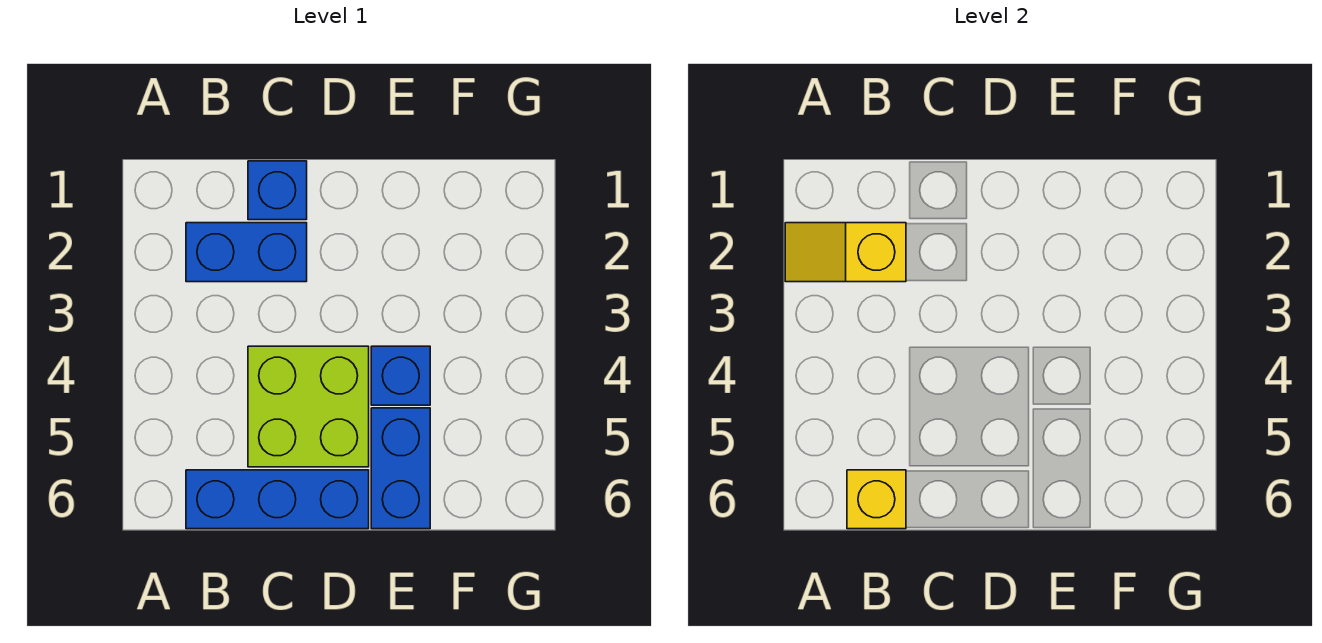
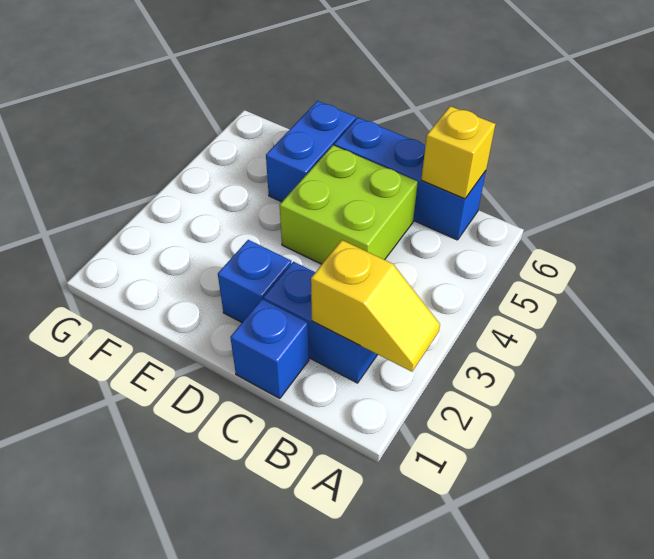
blue brick E4 level 1 -> blue brick D2 level 1

